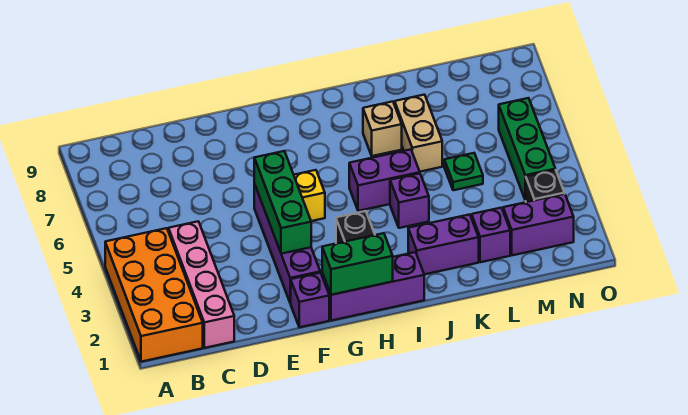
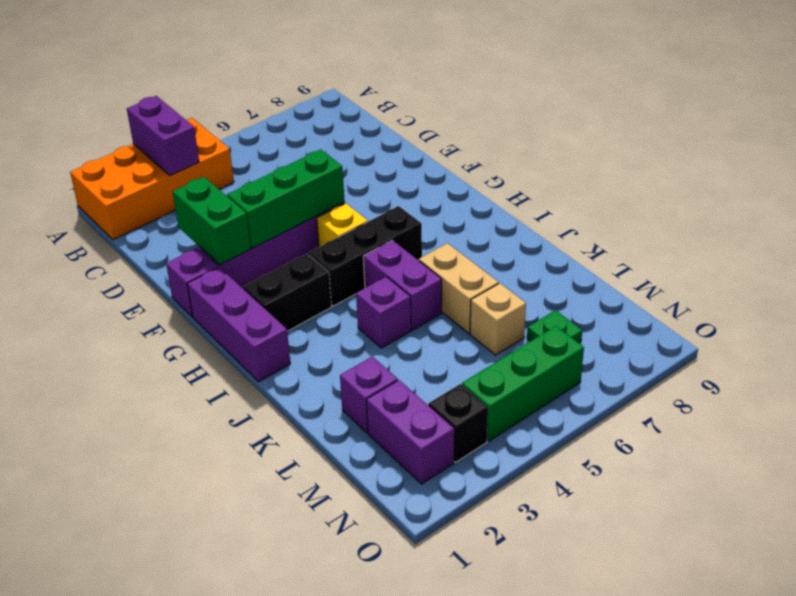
pink brick C1:C4 level 1 -> none
green brick G1:H1 level 2 -> green brick E2:F2 level 2
none -> black brick H4:H6 level 1
purple brick J2:K2 level 1 -> purple brick A3:B3 level 2
tan brick J7 level 1 -> tan brick L6 level 1
tan brick K6:K7 level 1 -> tan brick J6:K6 level 1
green plate L5 level 1 -> green plate M7 level 1

